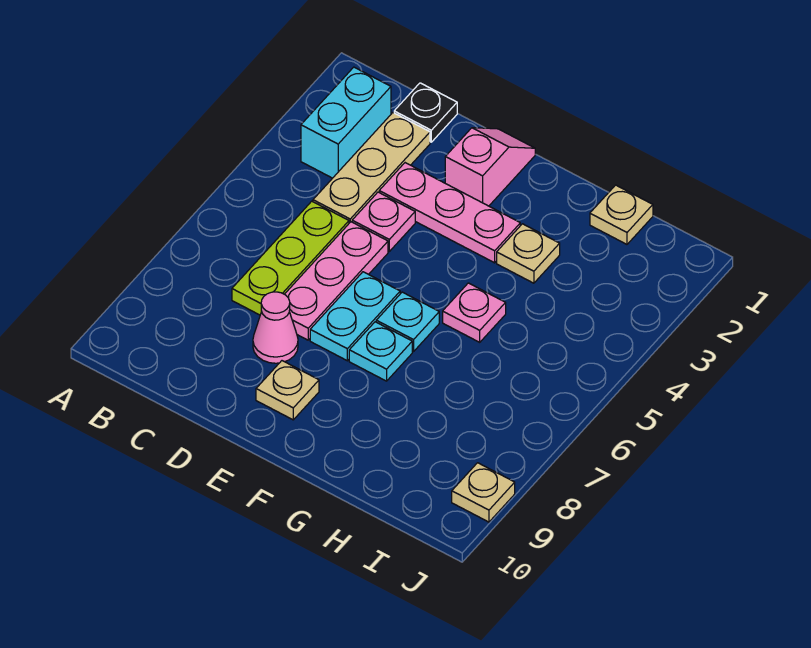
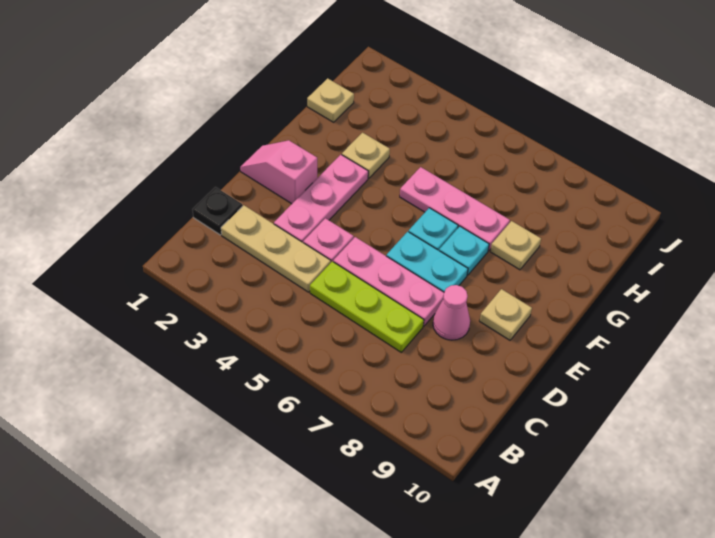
cyan brick B2:B3 level 1 -> none
pink plate G5 level 1 -> pink plate G5:G7 level 1
tan plate J9 level 1 -> tan plate G8 level 1

